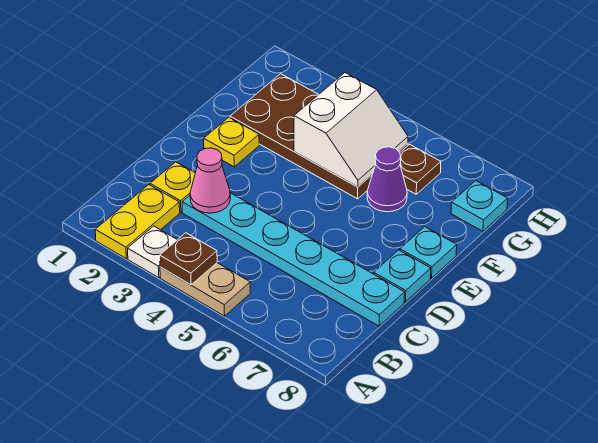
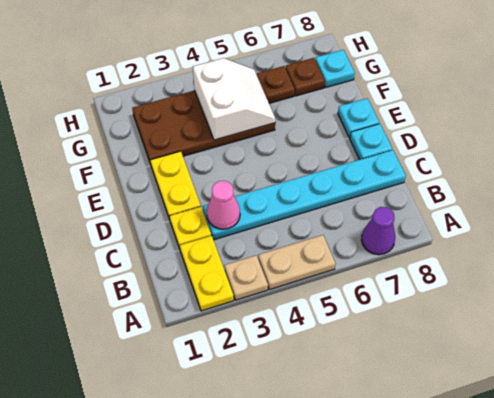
white plate A3 level 1 -> tan plate A3 level 1
brown plate A4 level 2 -> brown plate G7 level 1
yellow plate E2 level 1 -> yellow plate D2:E2 level 1
purple cone F6 level 1 -> purple cone A7 level 1

